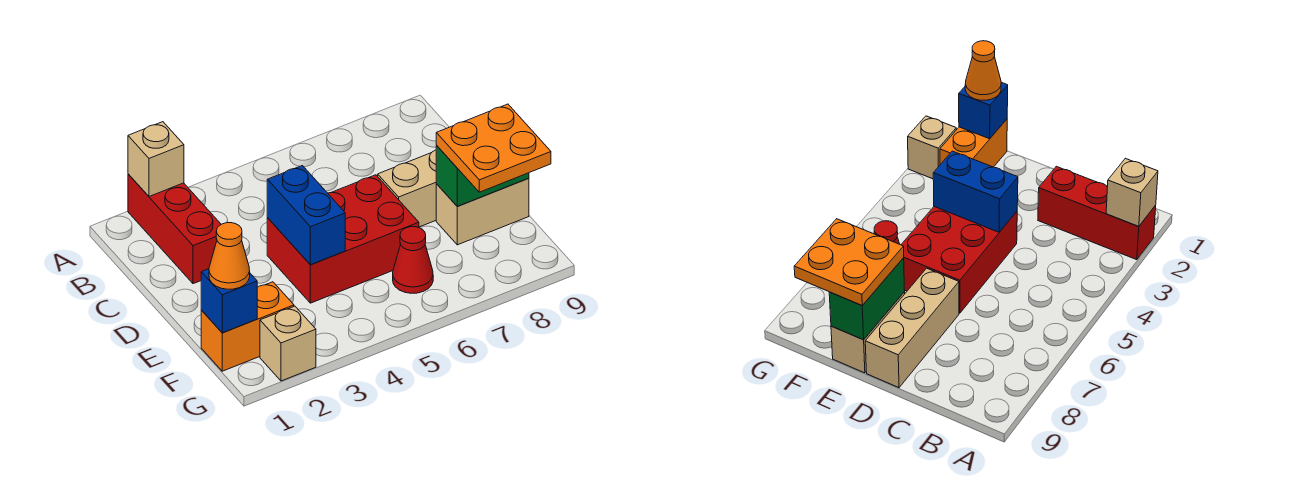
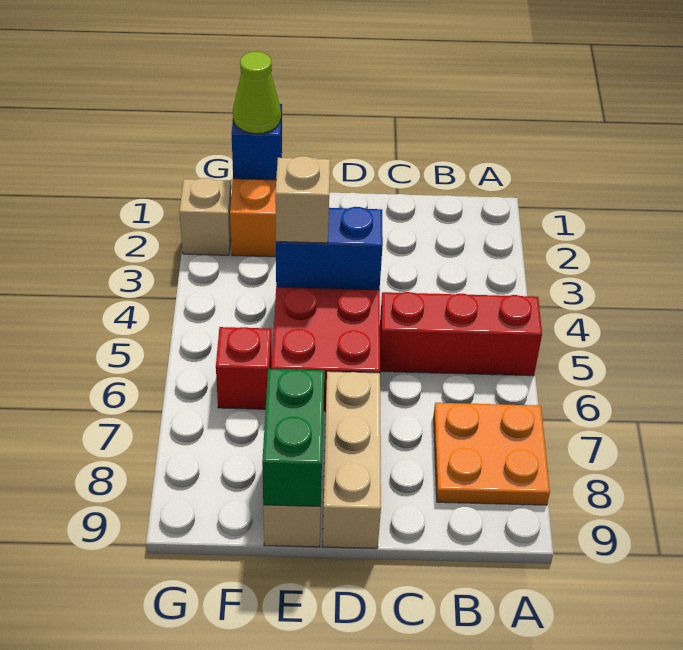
red brick A2:C2 level 1 -> red brick A5:C5 level 1
tan brick A2 level 2 -> tan brick E4 level 3
orange plate E8:F9 level 3 -> orange plate A7:B8 level 1
orange cone F1 level 3 -> lime cone F1 level 3
red cone F6 level 1 -> red brick F6 level 1

